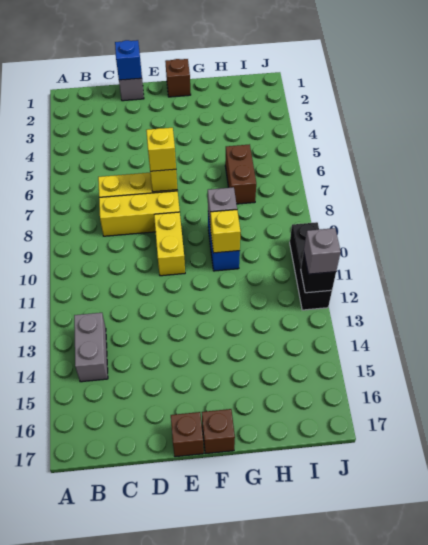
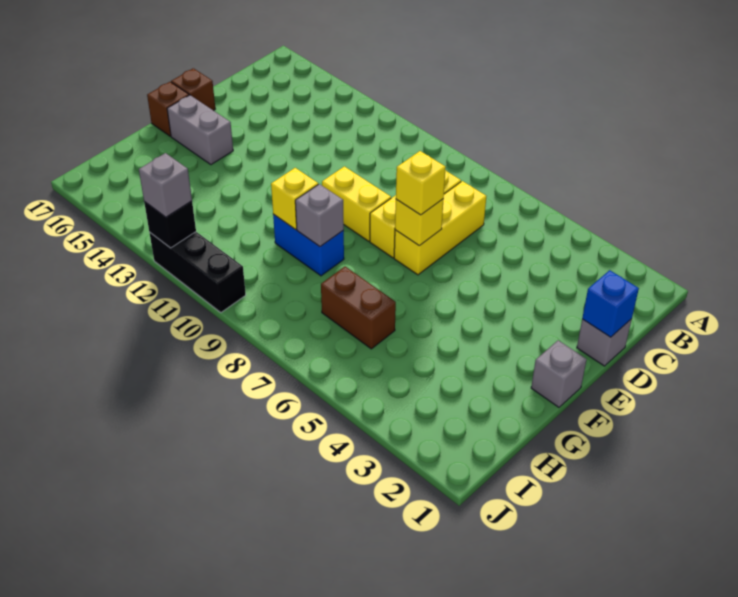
grey brick B13:B14 level 1 -> grey brick F15:F16 level 1
brown brick F1 level 1 -> grey brick F1 level 1

